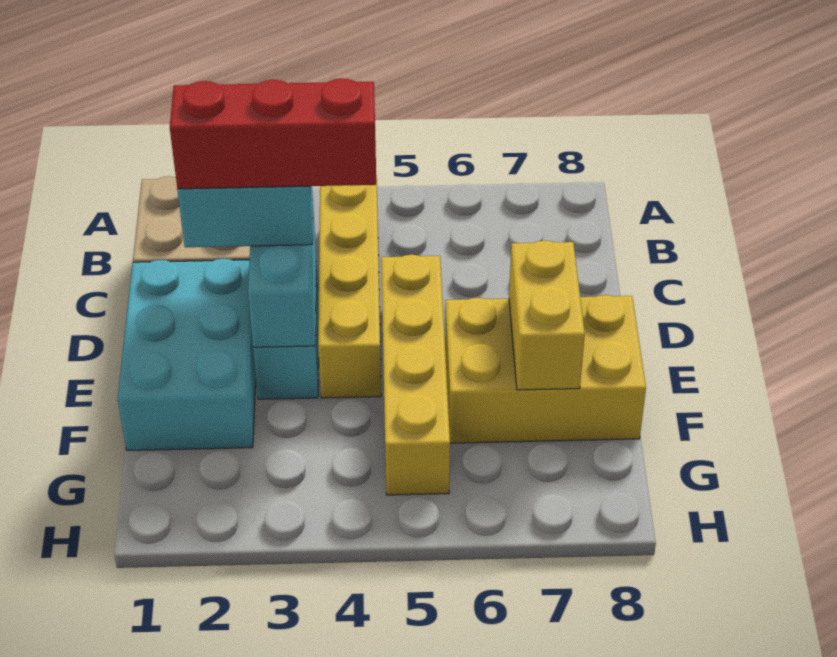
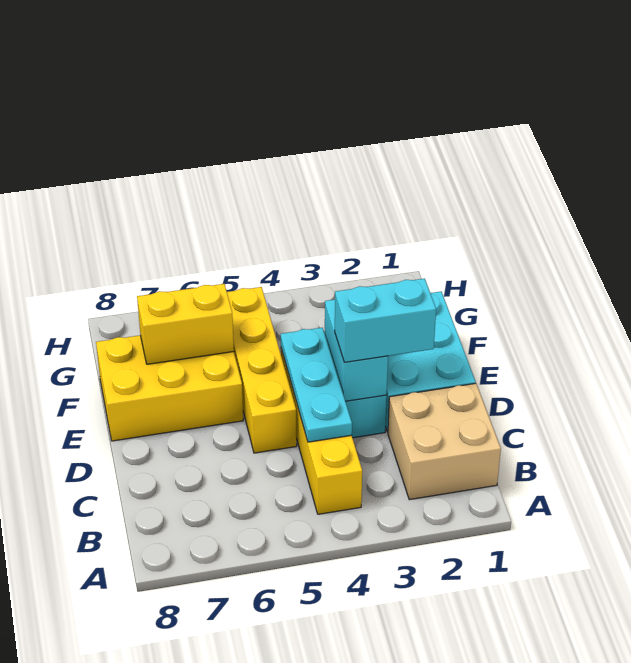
none -> cyan plate C4:E4 level 2
red brick D2:D4 level 4 -> none
yellow brick E7:F7 level 2 -> yellow brick F6:F7 level 2

